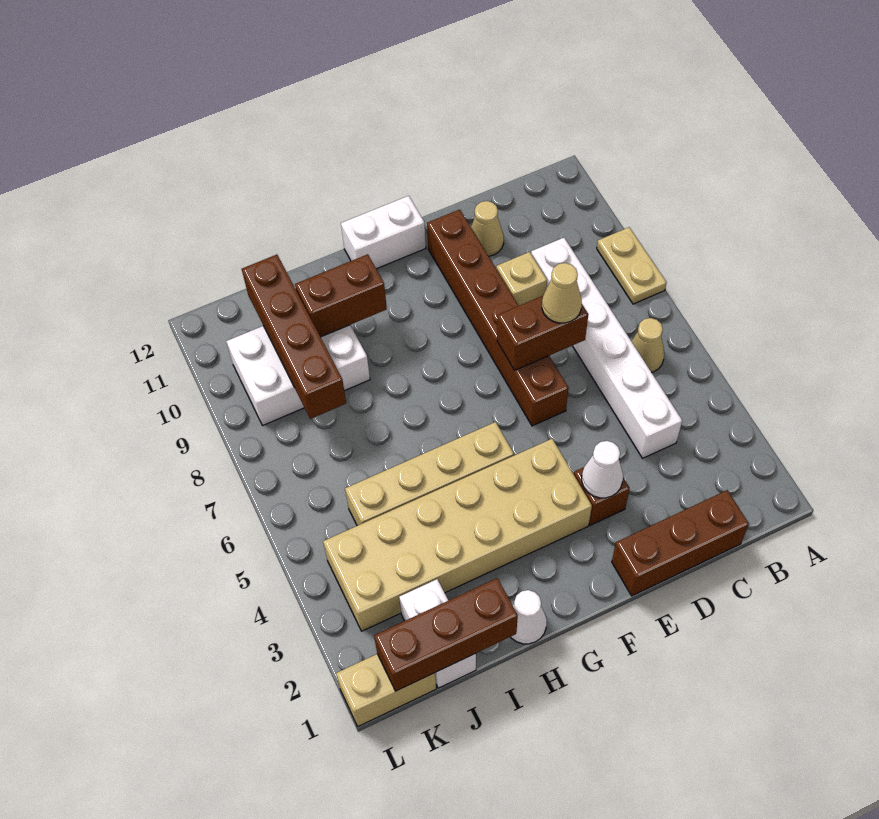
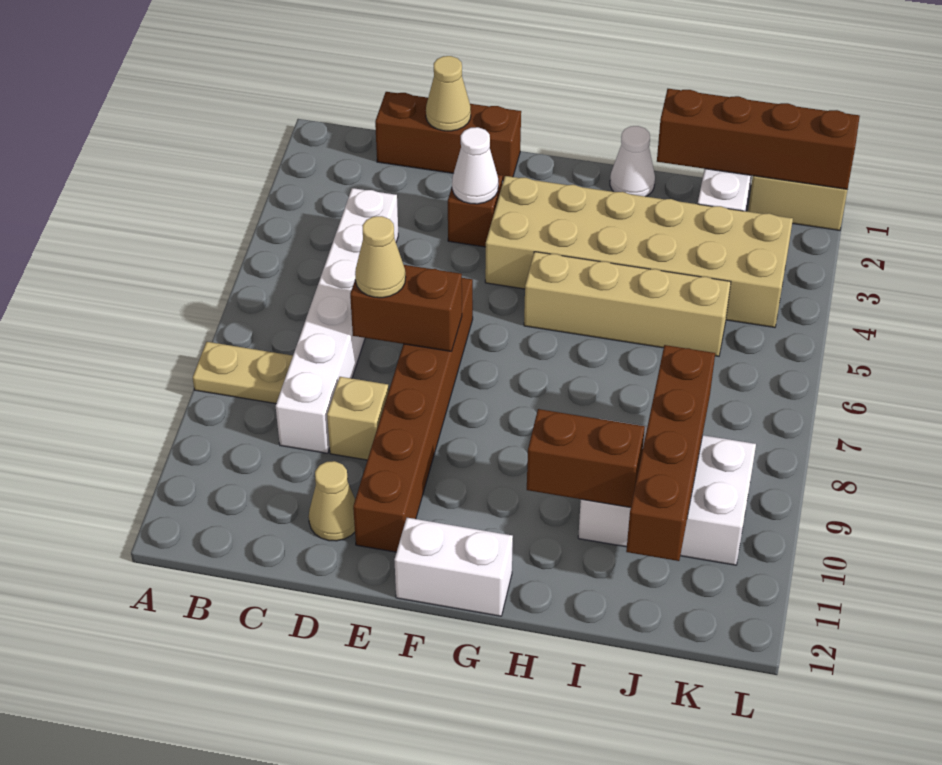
tan plate A8:A9 level 1 -> tan plate A8:B8 level 1
tan cone B6 level 1 -> tan cone D1 level 2
brown brick I1:K1 level 2 -> brown brick I1:L1 level 2

